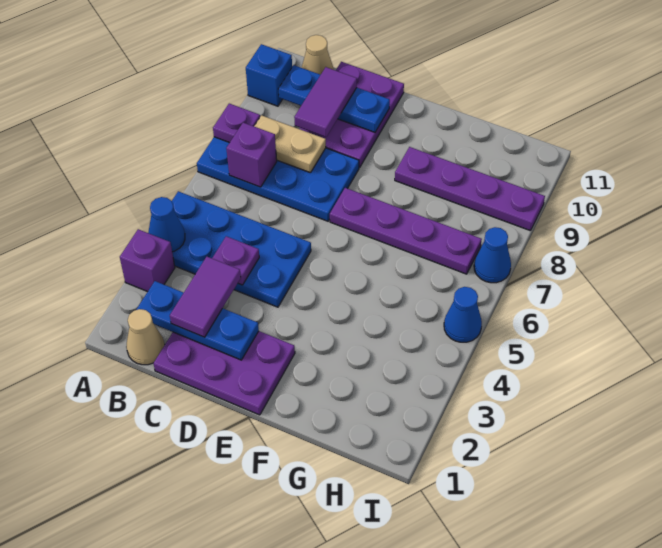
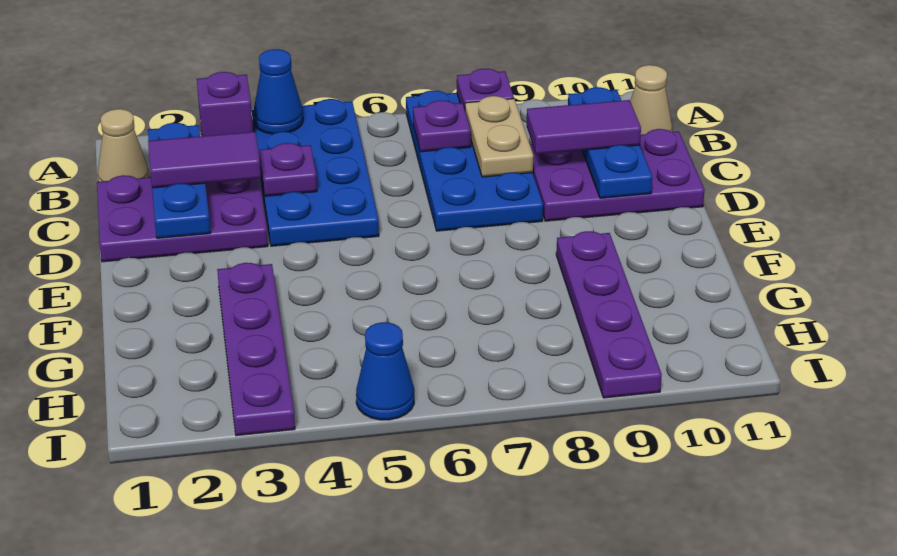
blue brick A10 level 1 -> none
purple brick B7 level 2 -> purple plate B7 level 2
purple plate C1:E2 level 1 -> purple plate C1:D3 level 1
purple plate E7:H7 level 1 -> purple plate F3:I3 level 1
blue cone I7 level 1 -> none

